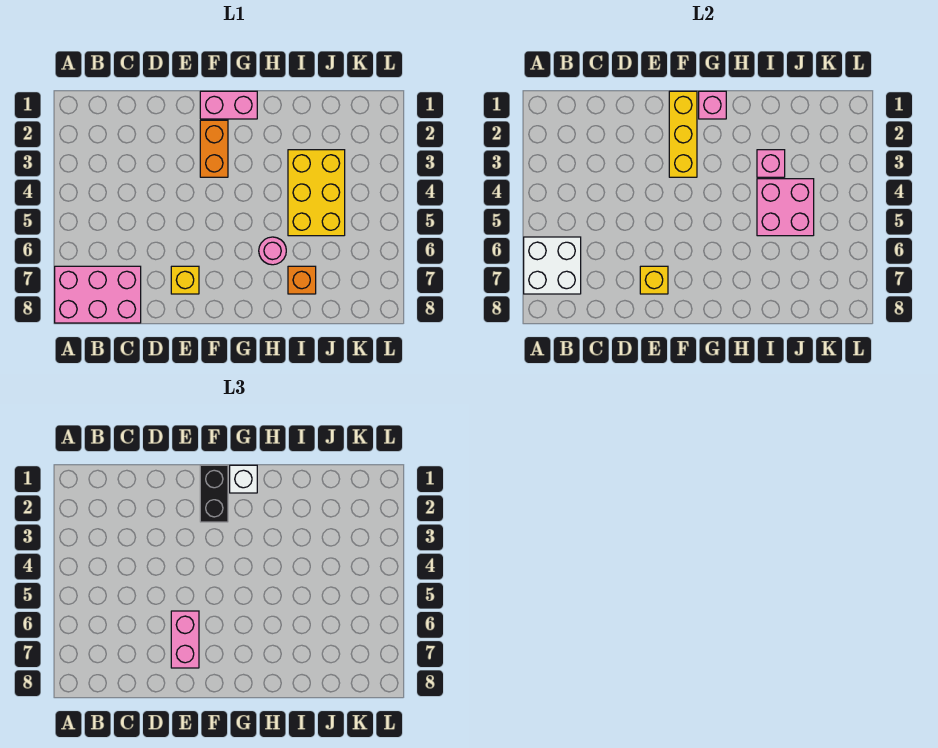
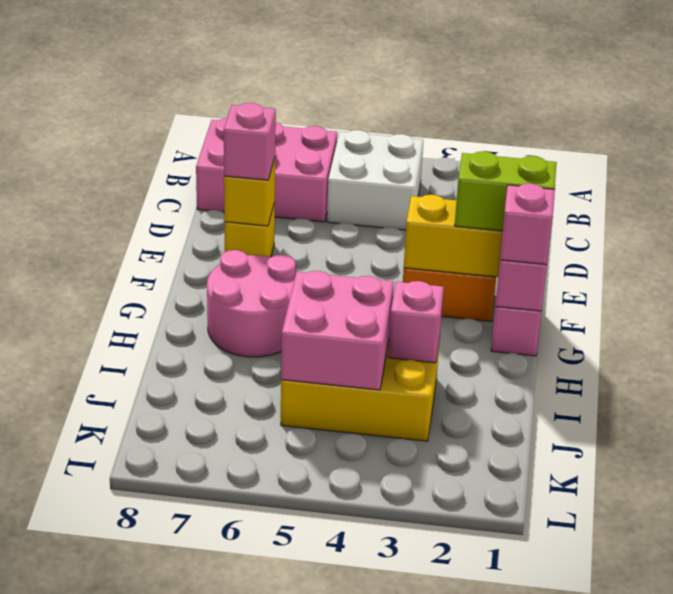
white brick A6:B7 level 2 -> white brick B4:C5 level 1
pink brick A7:C8 level 1 -> pink brick B6:C8 level 1
pink brick E6:E7 level 3 -> pink brick E7 level 3
black brick F1:F2 level 3 -> lime brick F1:F2 level 3
white brick G1 level 3 -> pink brick G1 level 3
pink round brick H6 level 1 -> pink round brick G6:H7 level 1
orange brick I7 level 1 -> none

